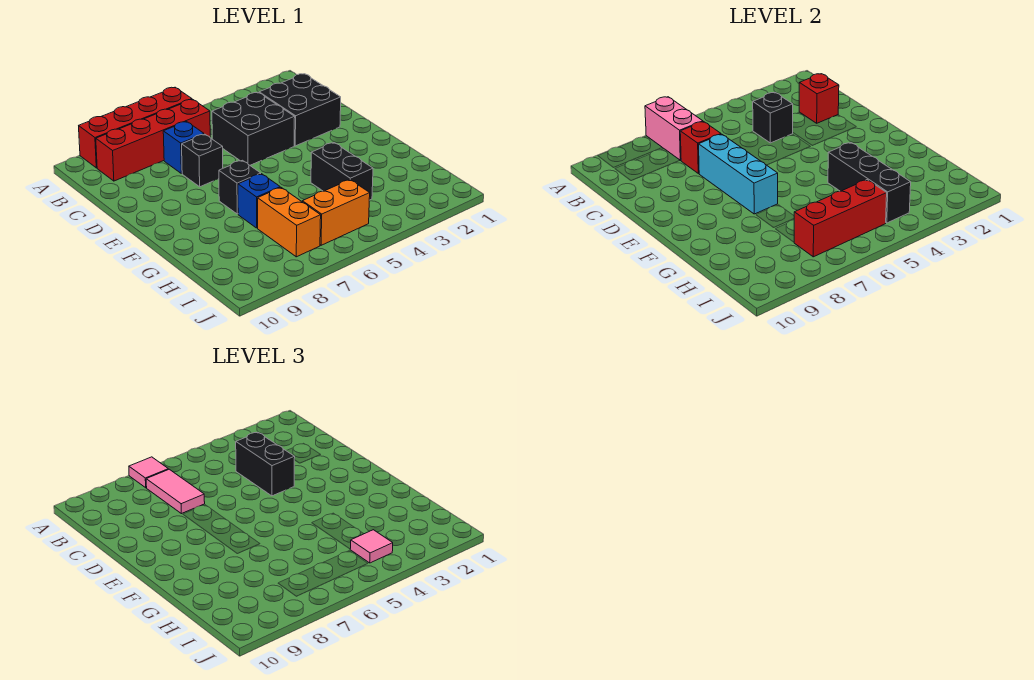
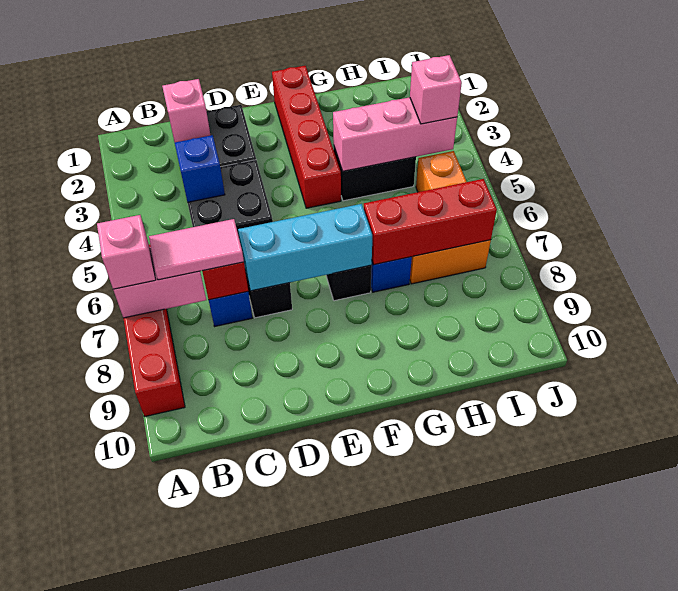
pink tile A7 level 3 -> pink brick A7 level 3
red brick B6:B9 level 1 -> red brick F1:F4 level 1
red brick C2 level 2 -> pink brick C2 level 2
black brick C4 level 2 -> blue brick C4 level 2
black brick C4:D4 level 3 -> none
black brick G4:I4 level 2 -> pink brick G4:I4 level 2
pink tile I4 level 3 -> pink brick I4 level 3
red brick I5:I7 level 2 -> red brick G7:I7 level 2

